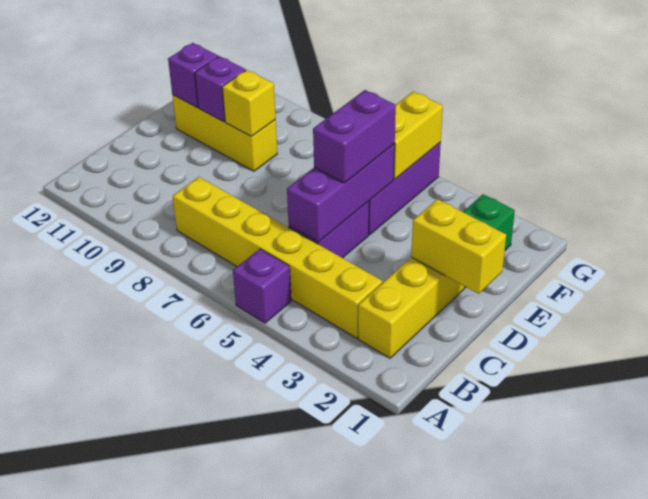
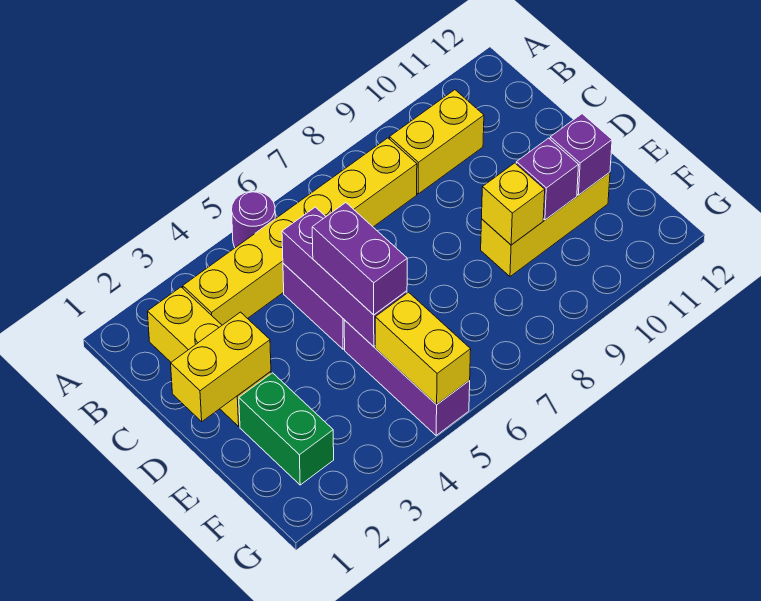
purple brick A5 level 1 -> purple round brick A5 level 1
none -> yellow brick B9:B10 level 1

